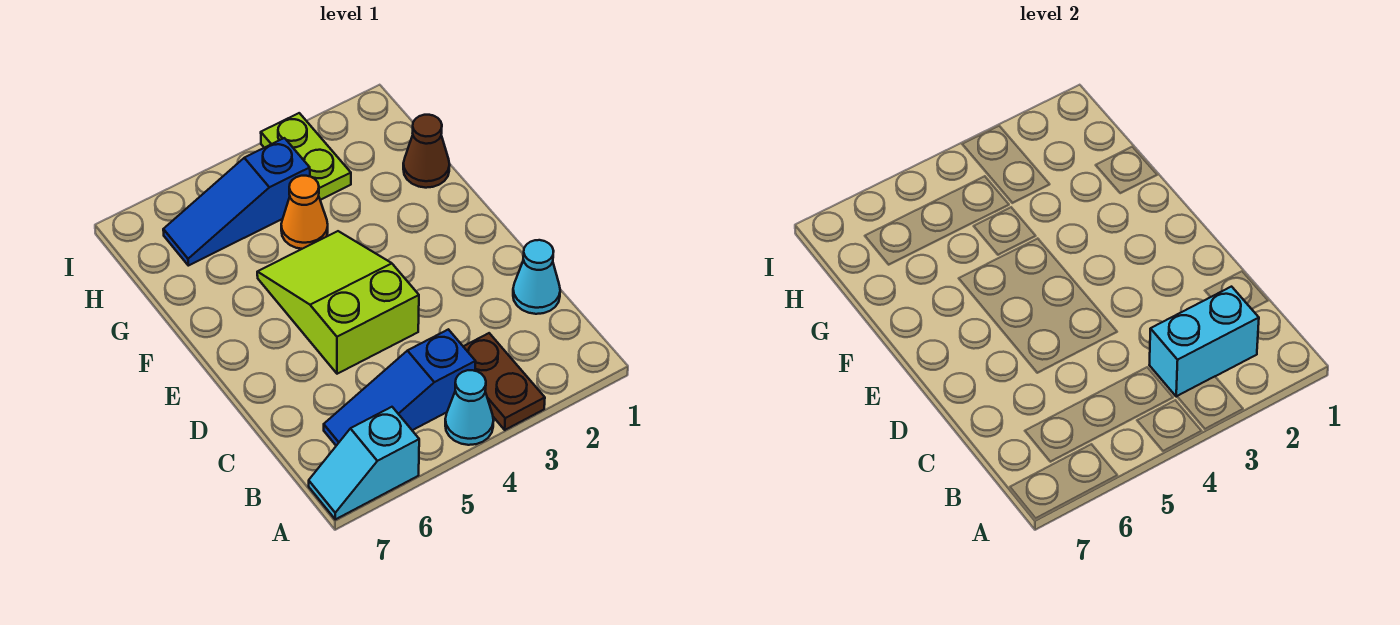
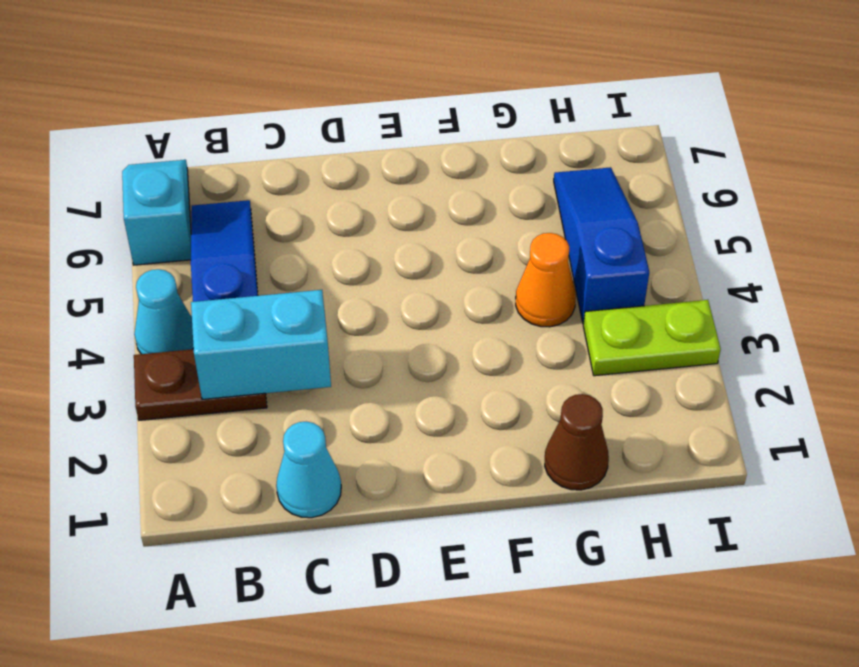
cyan brick B2:B3 level 2 -> cyan brick B3:C3 level 2
lime slope D4:F5 level 1 top D -> none

